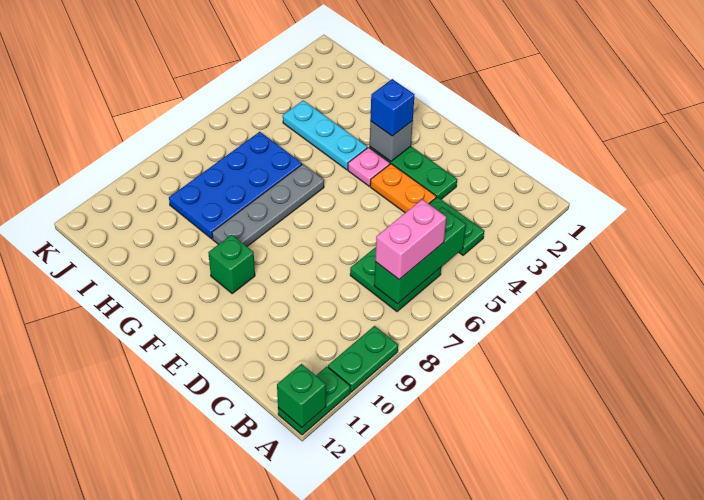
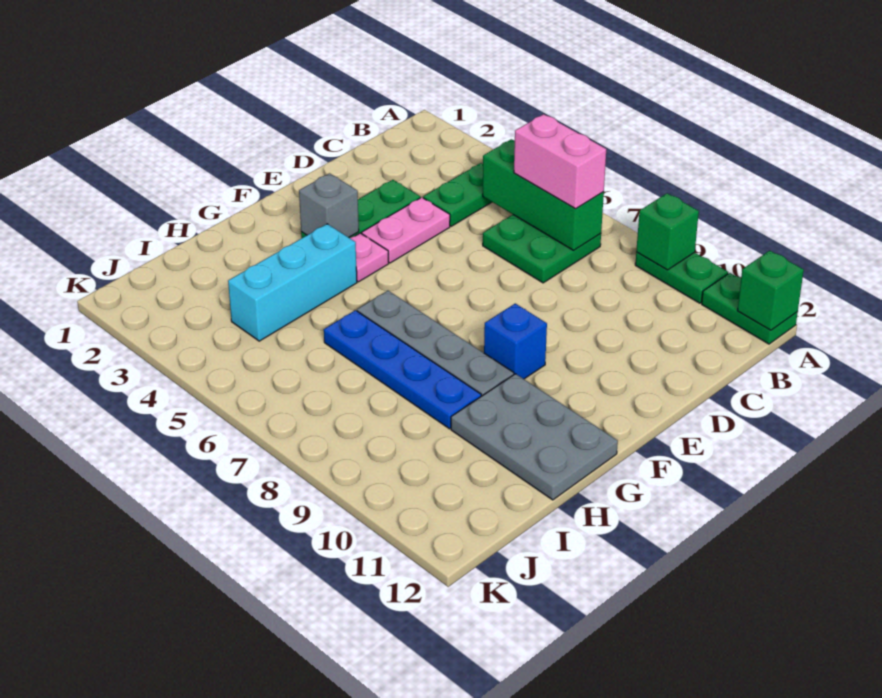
orange plate D4:E4 level 1 -> pink plate D4:E4 level 1
blue brick F3 level 3 -> blue brick F9 level 1
green brick F10 level 1 -> green brick A9 level 2
cyan plate G4:I4 level 1 -> cyan brick G4:I4 level 1
none -> grey plate G10:H12 level 1
blue plate H6:I9 level 1 -> blue plate H6:H9 level 1

